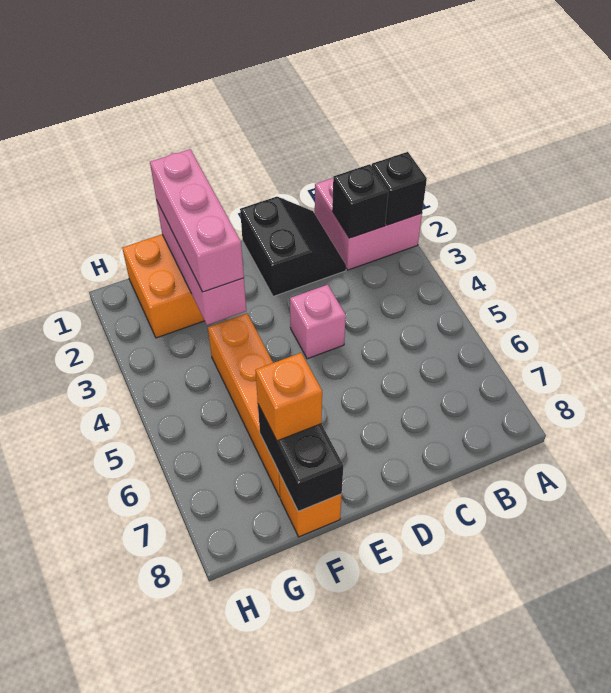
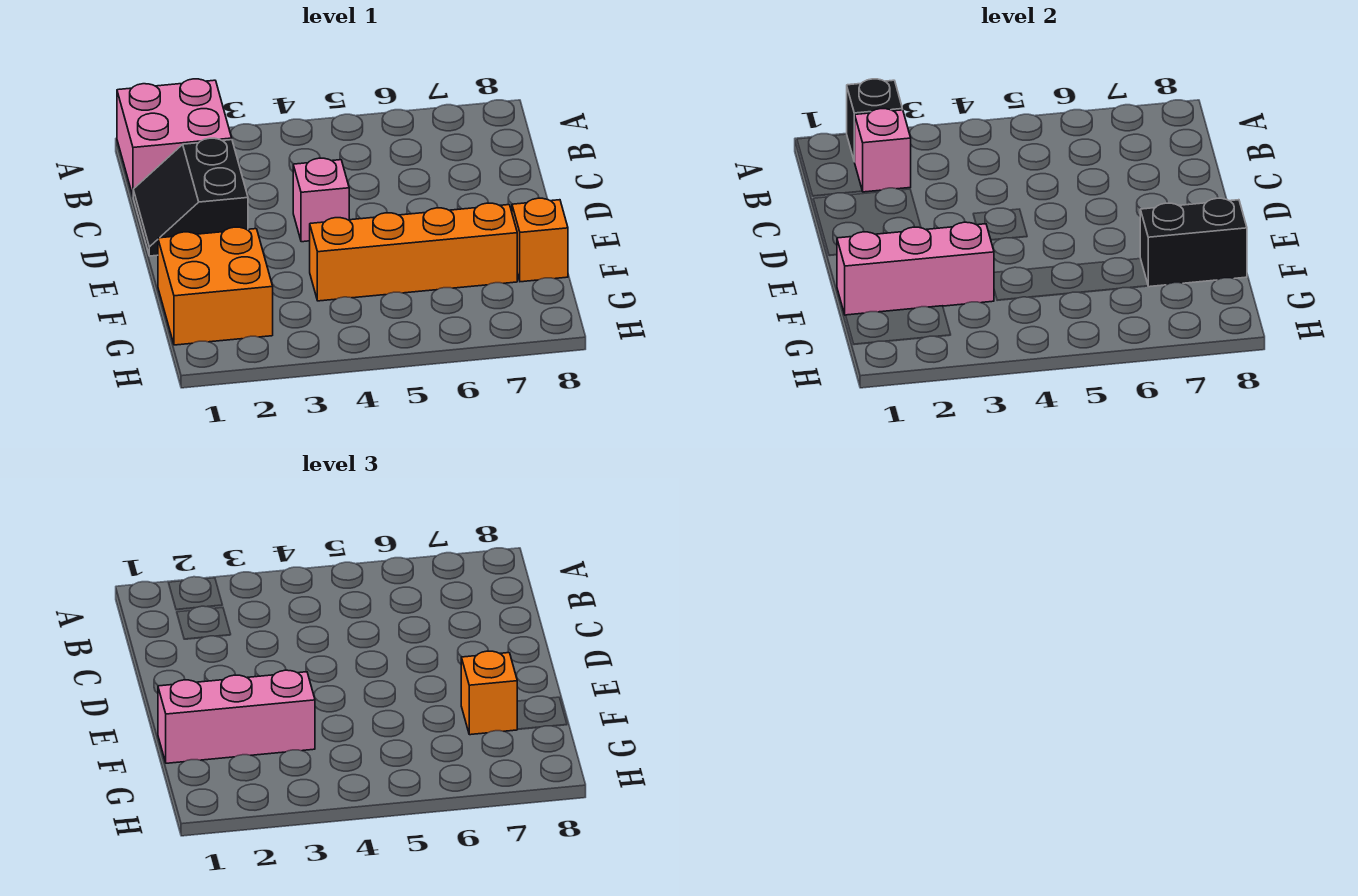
black brick B2 level 2 -> pink brick B2 level 2
black slope C1:D2 level 1 top D -> black slope C1:D2 level 1 top 2

